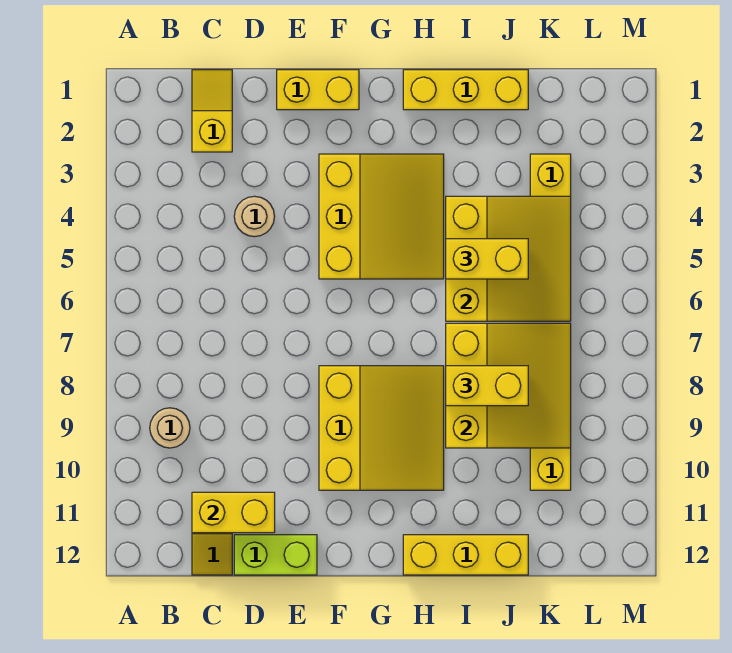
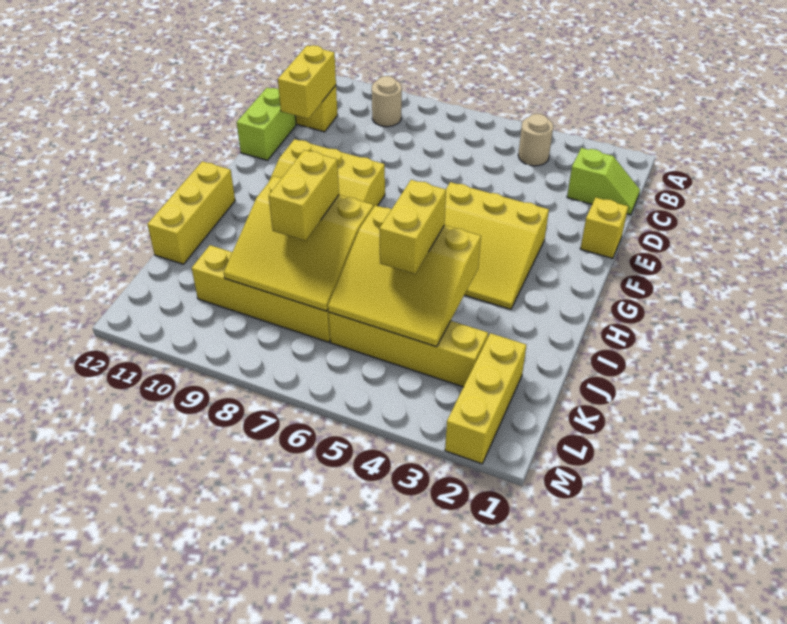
yellow slope C1:C2 level 1 top 2 -> lime slope C1:C2 level 1 top 2
tan round brick D4 level 1 -> tan round brick B4 level 1
yellow brick E1:F1 level 1 -> yellow brick E1 level 1
yellow brick H1:J1 level 1 -> yellow brick K2:M2 level 1

